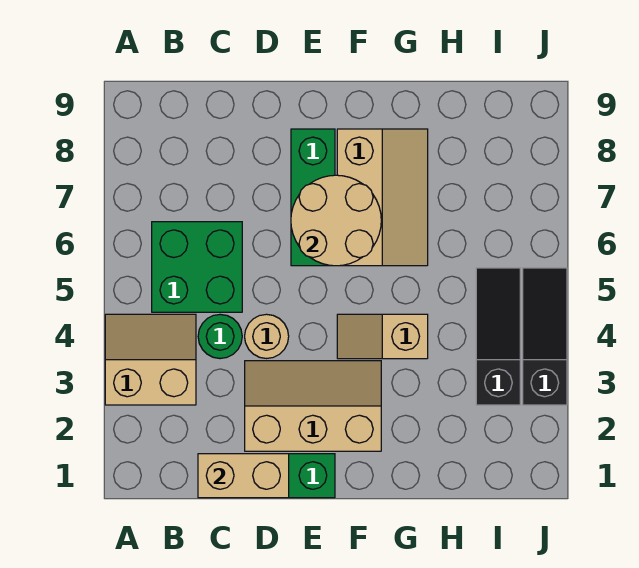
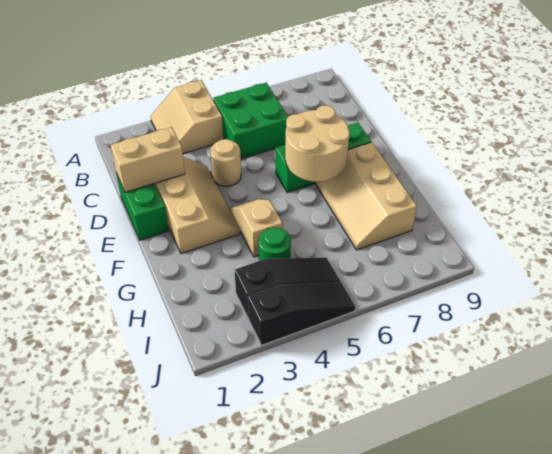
tan slope A3:B4 level 1 top 3 -> tan slope A3:B4 level 1 top 4
tan brick C1:D1 level 2 -> tan brick D1:D2 level 2
green round brick C4 level 1 -> green round brick H4 level 1
tan slope F6:G8 level 1 top F -> tan slope F7:H8 level 1 top 8

